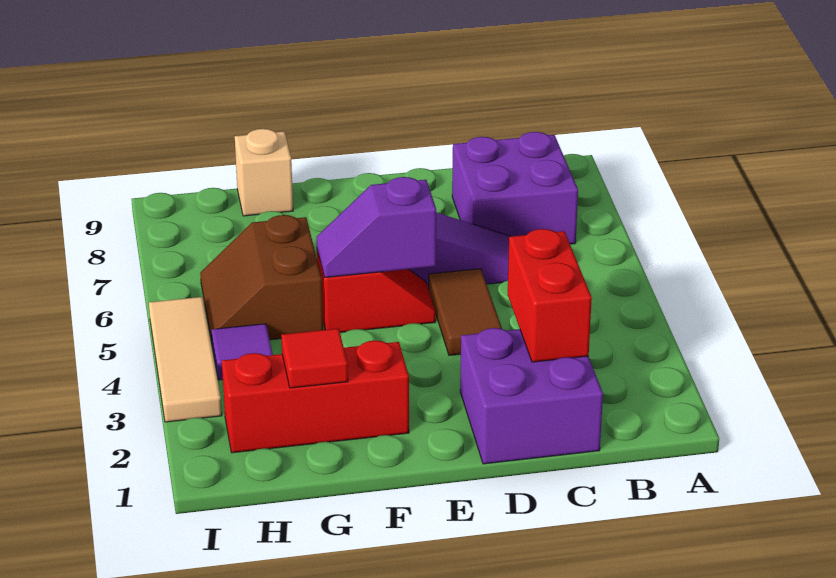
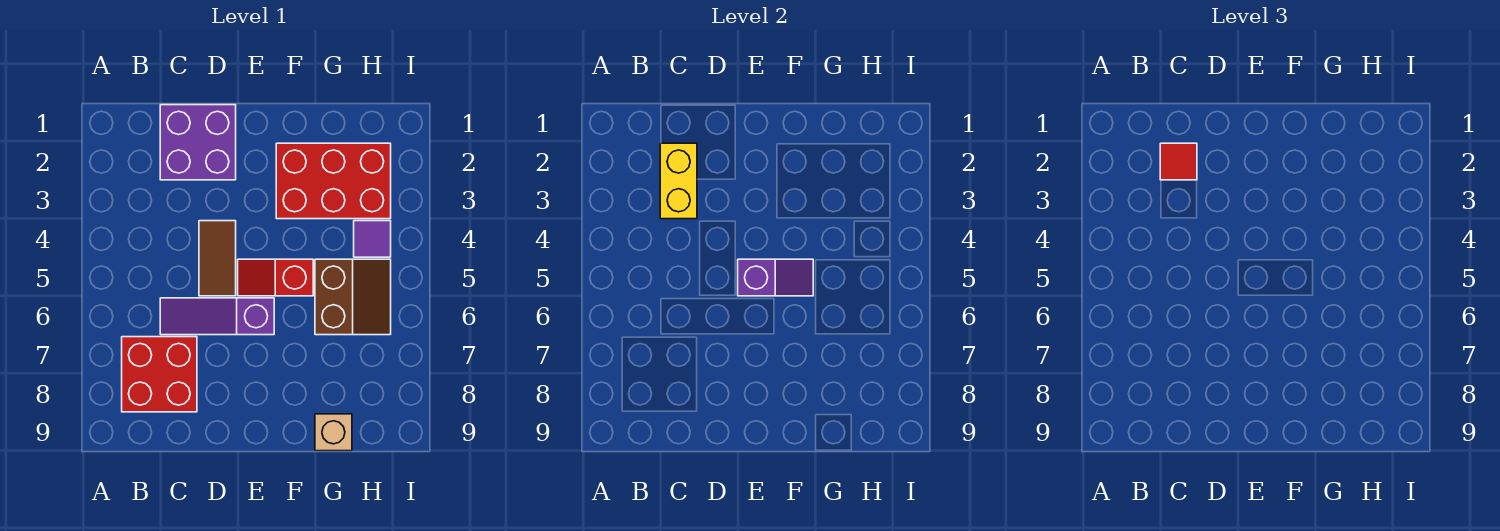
purple brick B7:C8 level 1 -> red brick B7:C8 level 1
red brick C2:C3 level 2 -> yellow brick C2:C3 level 2
red brick F2:H2 level 1 -> red brick F2:H3 level 1
red tile G2 level 2 -> red tile C2 level 3
tan tile I3:I5 level 1 -> none

